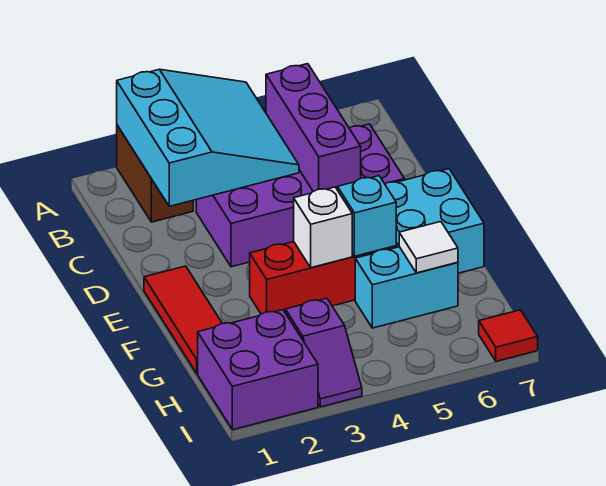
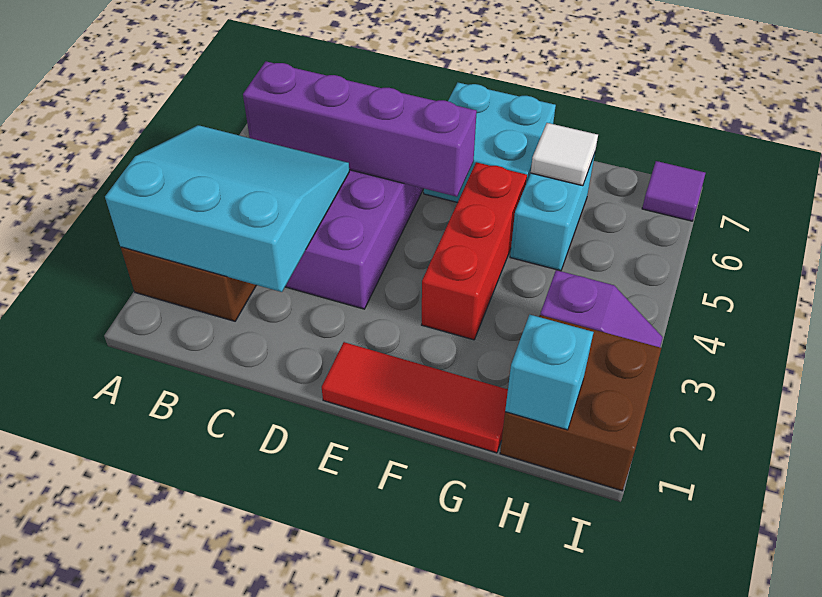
purple brick B5:D5 level 2 -> purple brick B5:E5 level 2
white brick F4 level 2 -> none
cyan brick F5 level 2 -> cyan brick H1 level 2
purple brick H1:I2 level 1 -> brown brick H1:I2 level 1
red tile I7 level 1 -> purple tile I7 level 1

